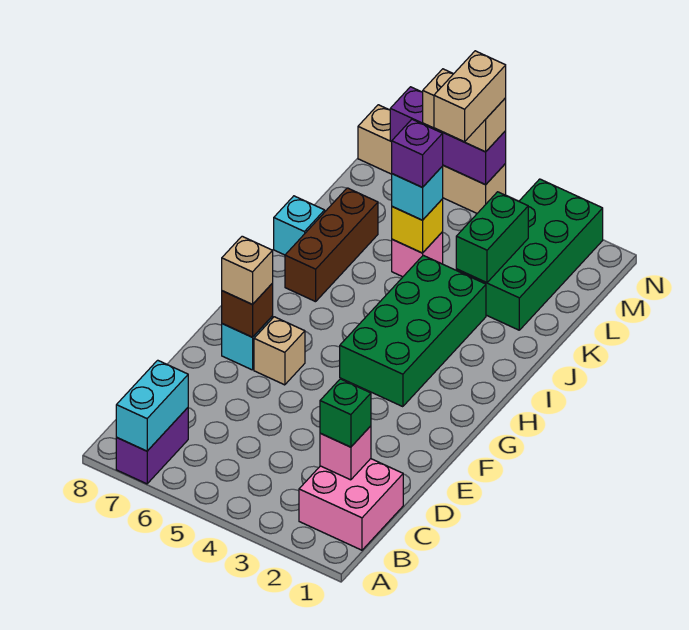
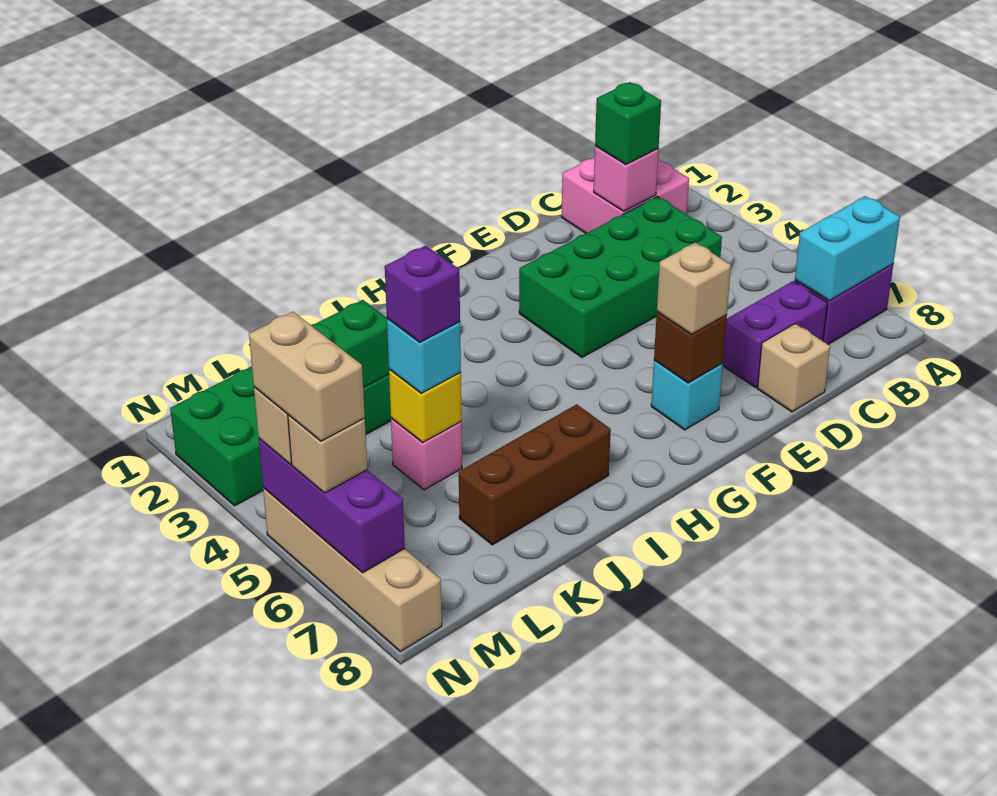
none -> purple brick C7:D7 level 1
tan brick F6 level 1 -> tan brick D8 level 1
green brick G3:J4 level 1 -> green brick C3:F4 level 1
cyan brick J8 level 1 -> none
tan brick M5:N5 level 4 -> tan brick N5:N6 level 4

